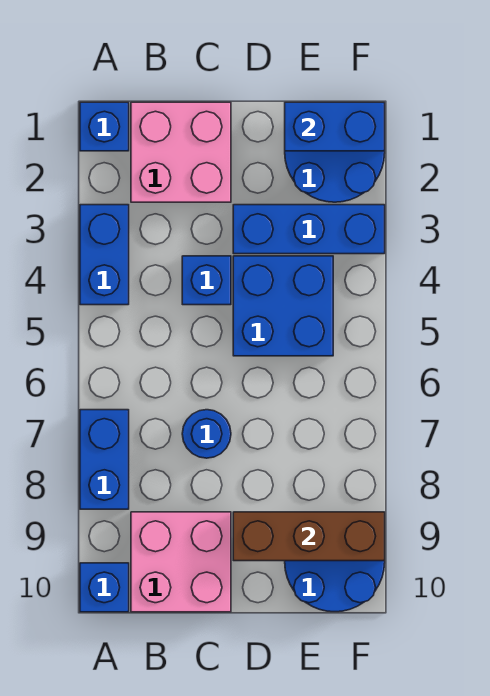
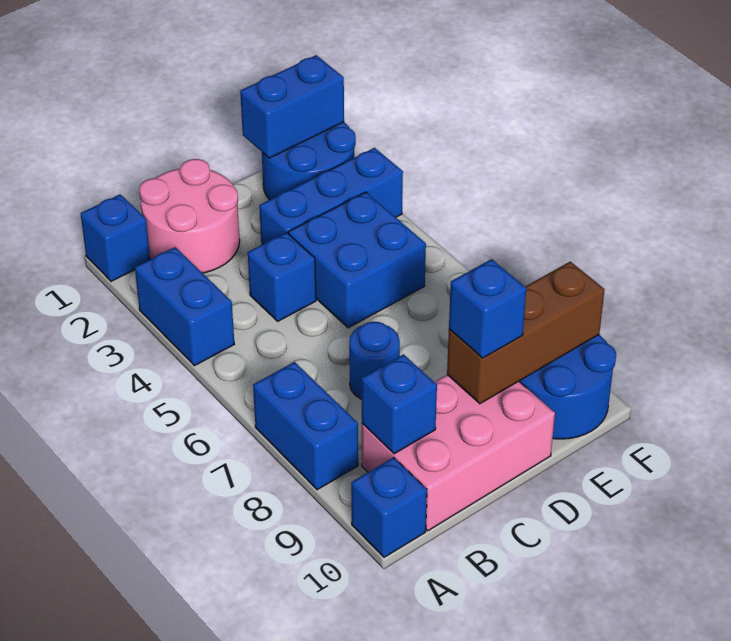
pink brick B1:C2 level 1 -> pink round brick B1:C2 level 1
pink brick B9:C10 level 1 -> pink brick B9:D10 level 1
none -> blue brick B9 level 2
none -> blue brick D9 level 3

